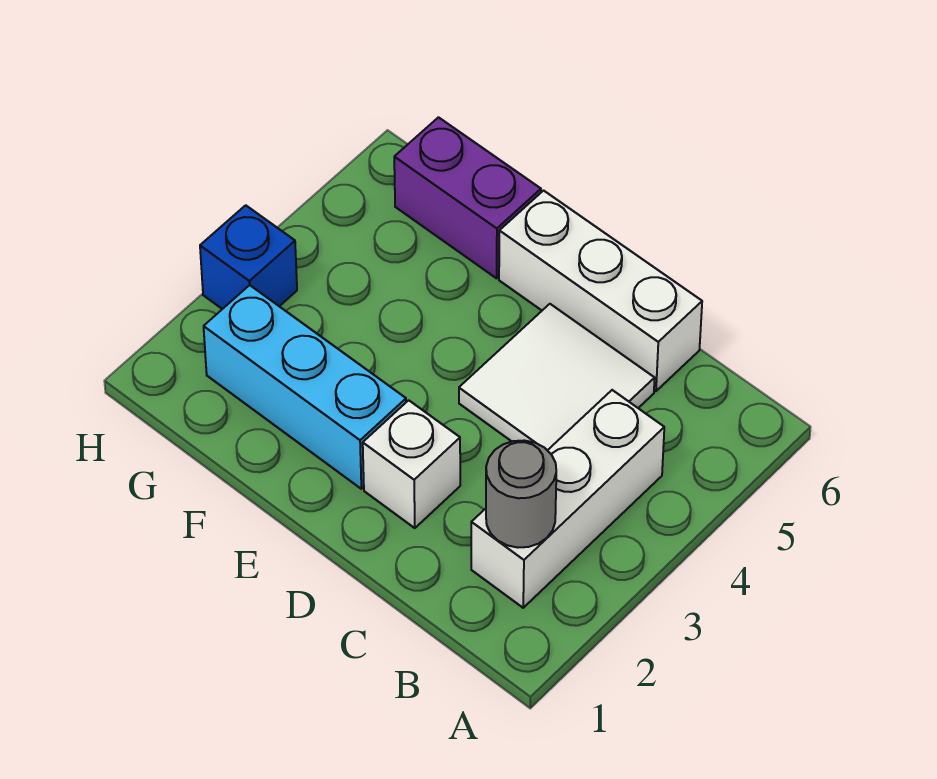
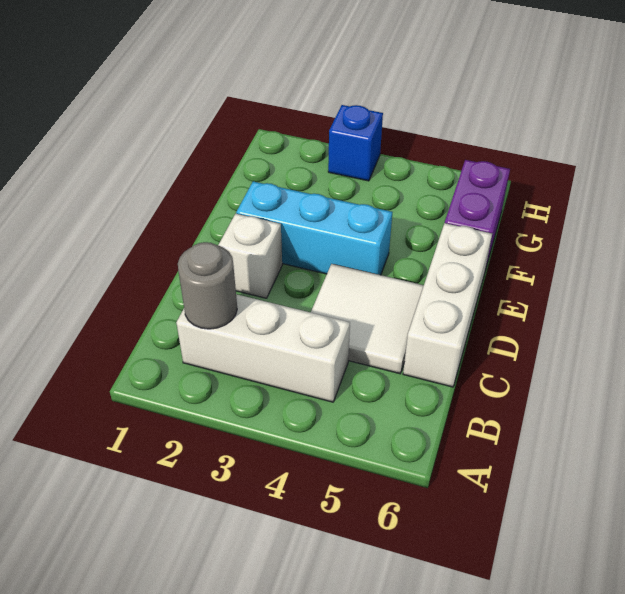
cyan brick E2:G2 level 1 -> cyan brick E2:E4 level 1

